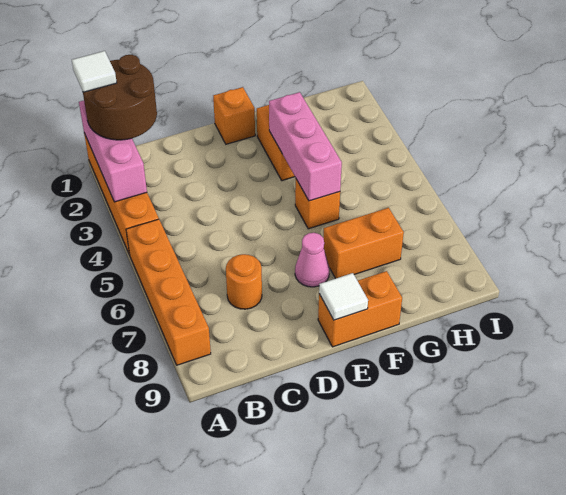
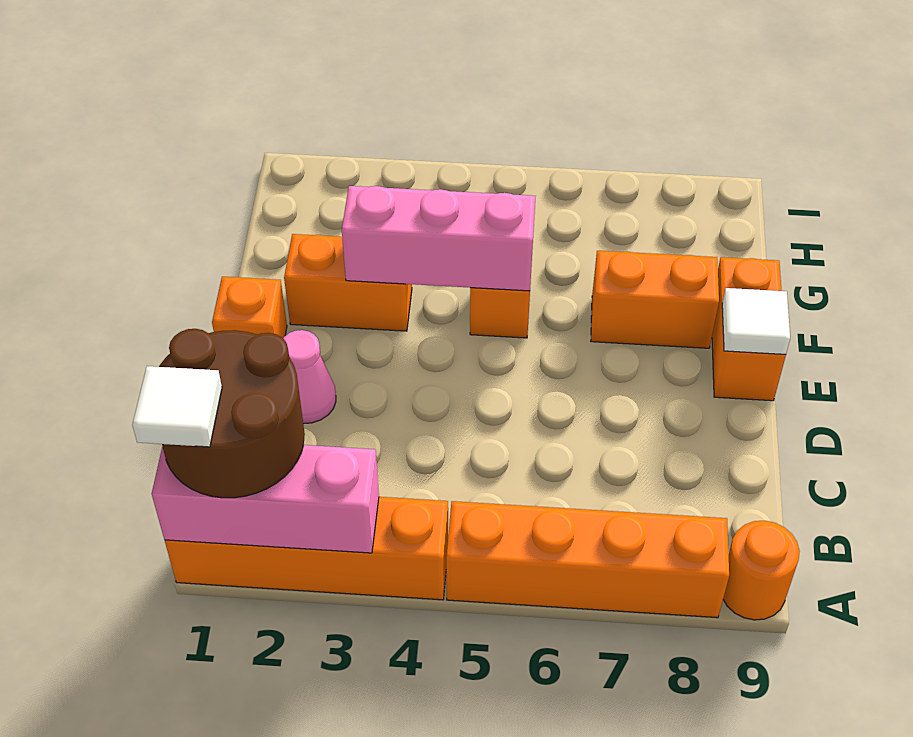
orange round brick C7 level 1 -> orange round brick A9 level 1
pink cone E7 level 1 -> pink cone D2 level 1
orange brick F7:G7 level 1 -> orange brick F7:F8 level 1

